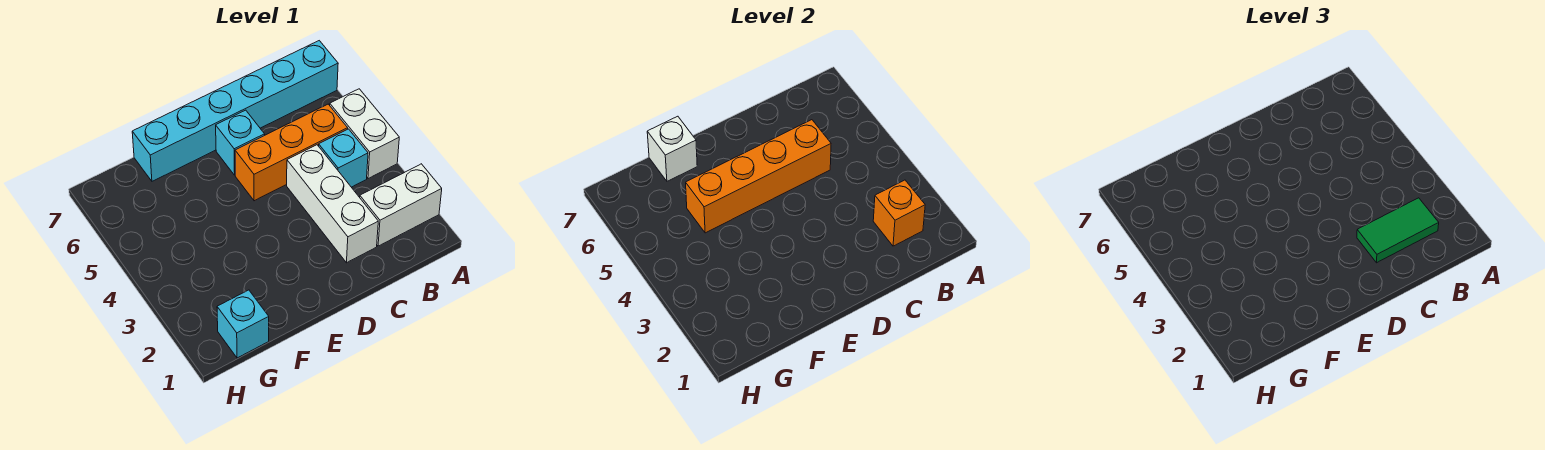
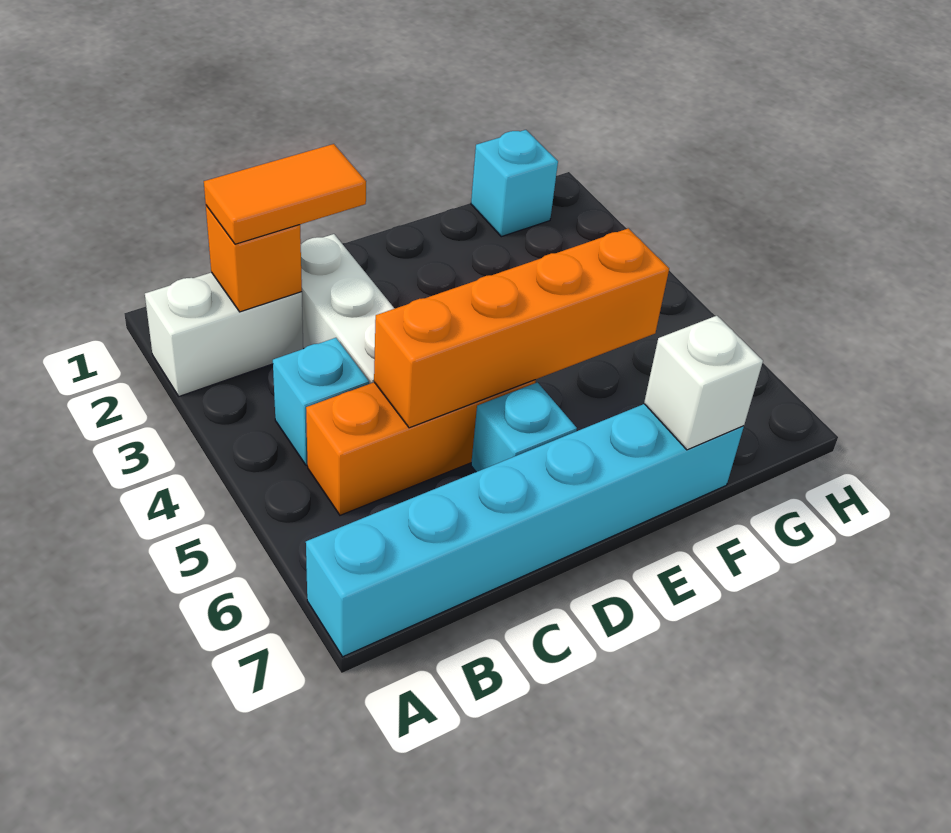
white brick A4:A5 level 1 -> none
green tile B2:C2 level 3 -> orange tile B2:C2 level 3

